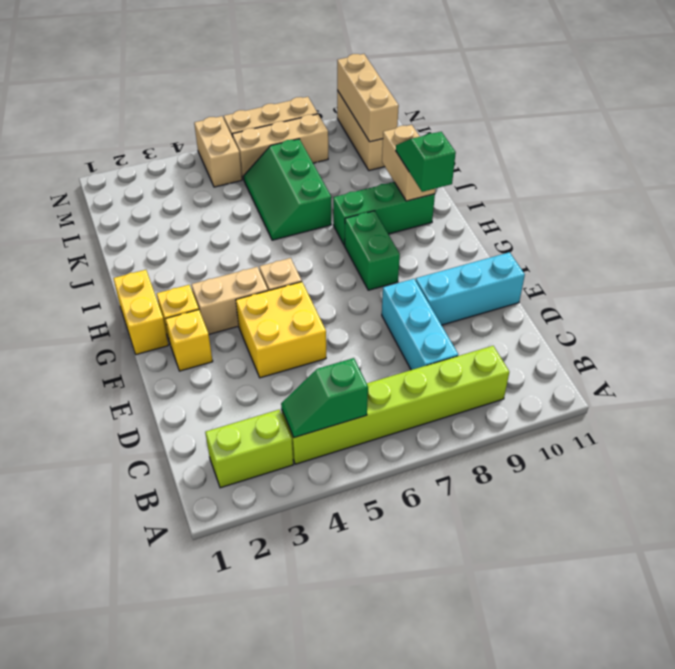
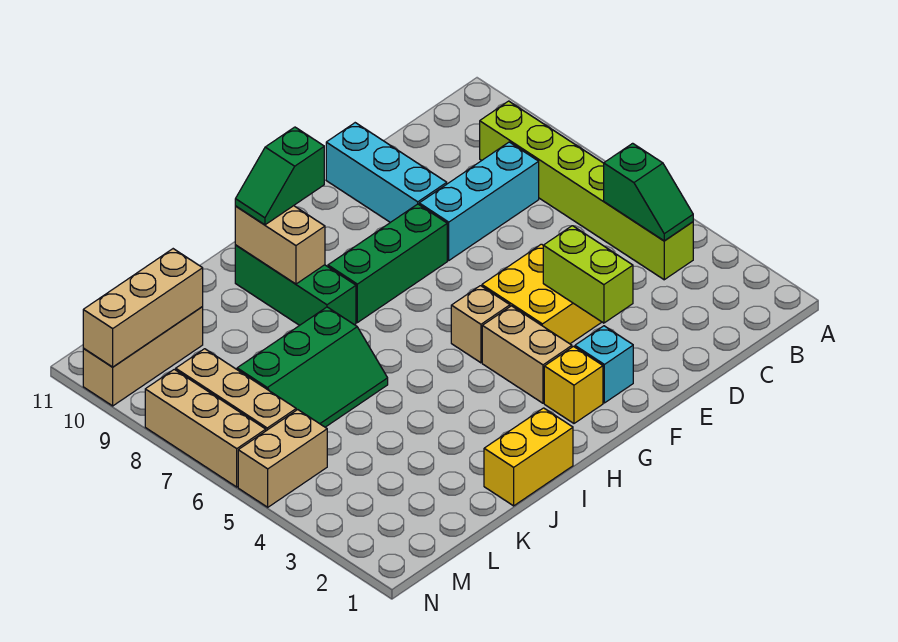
lime brick B2:B3 level 1 -> lime brick E3:E4 level 2
yellow brick F2 level 1 -> cyan brick F2 level 1
yellow brick G1:H1 level 1 -> yellow brick I1:J1 level 1
green brick G8:H8 level 1 -> green brick F8:H8 level 1
tan brick I10:J10 level 2 -> tan brick I9:I10 level 2

